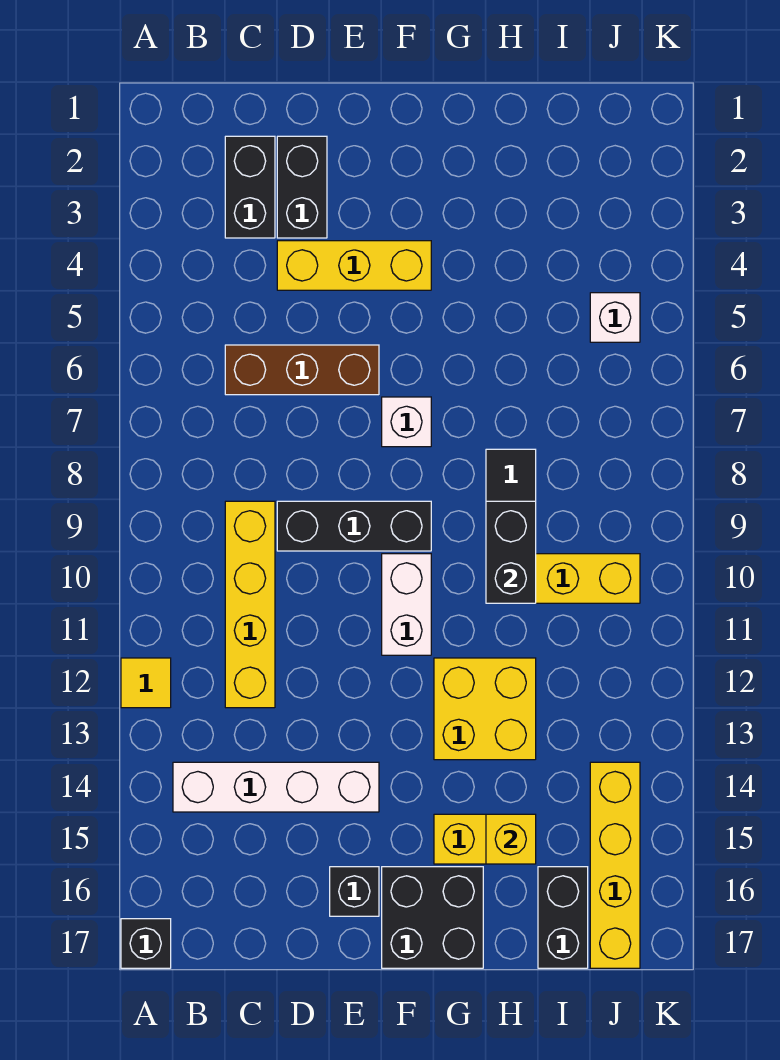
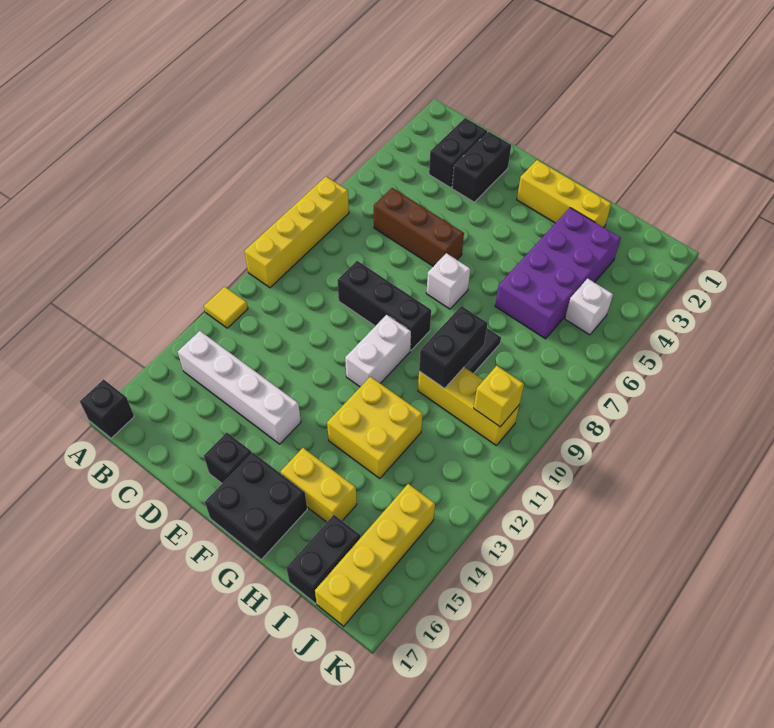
yellow brick C9:C12 level 1 -> yellow brick A7:A10 level 1
yellow brick D4:F4 level 1 -> yellow brick F2:H2 level 1
none -> purple brick H3:I6 level 1
yellow brick H15 level 2 -> yellow brick J10 level 2

